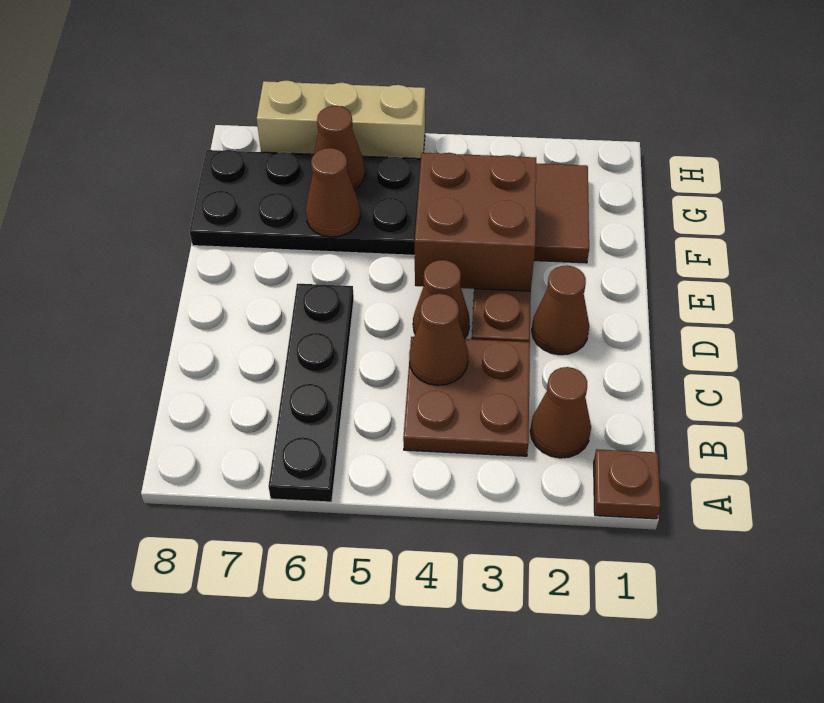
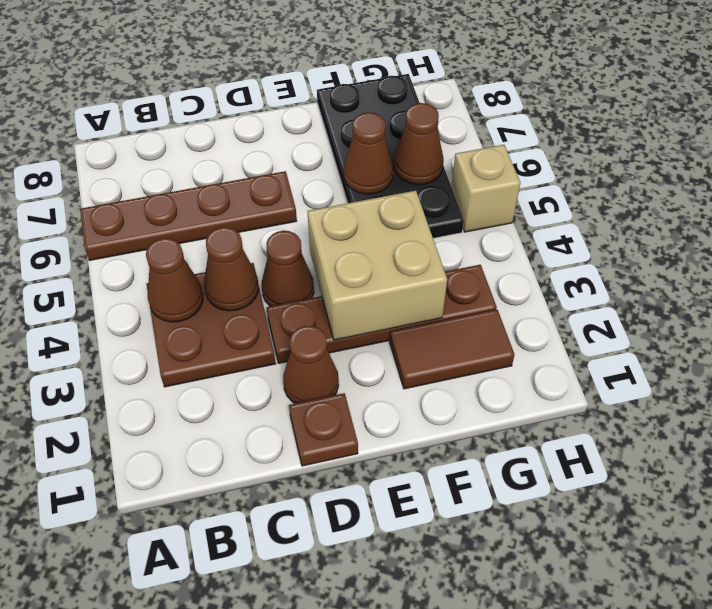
brown plate A1 level 1 -> brown plate D1 level 1
black plate A6:D6 level 1 -> brown plate A6:D6 level 1
brown cone B2 level 1 -> brown cone B4 level 2
brown brick E3:F4 level 2 -> tan brick E3:F4 level 2
tan brick H5:H7 level 1 -> tan brick H5 level 1

